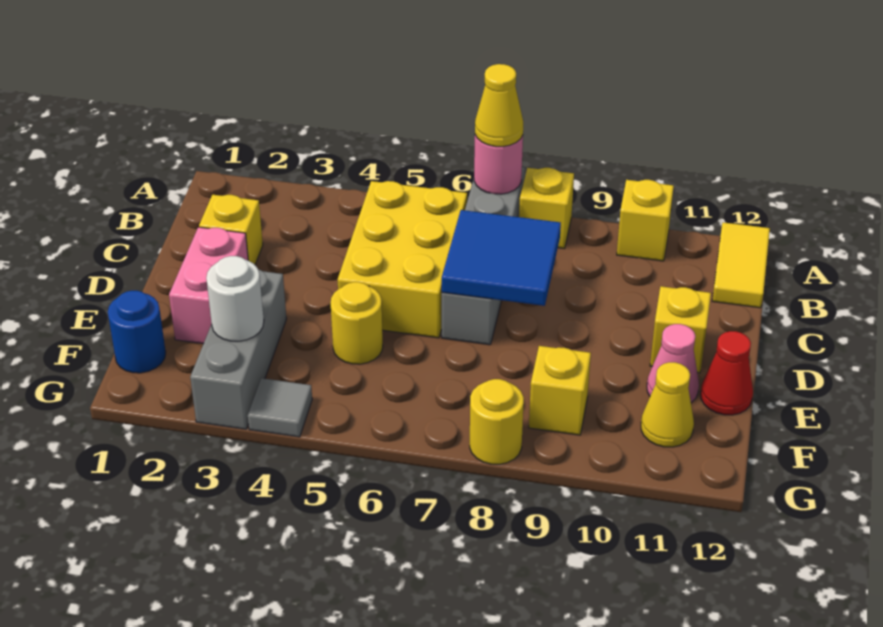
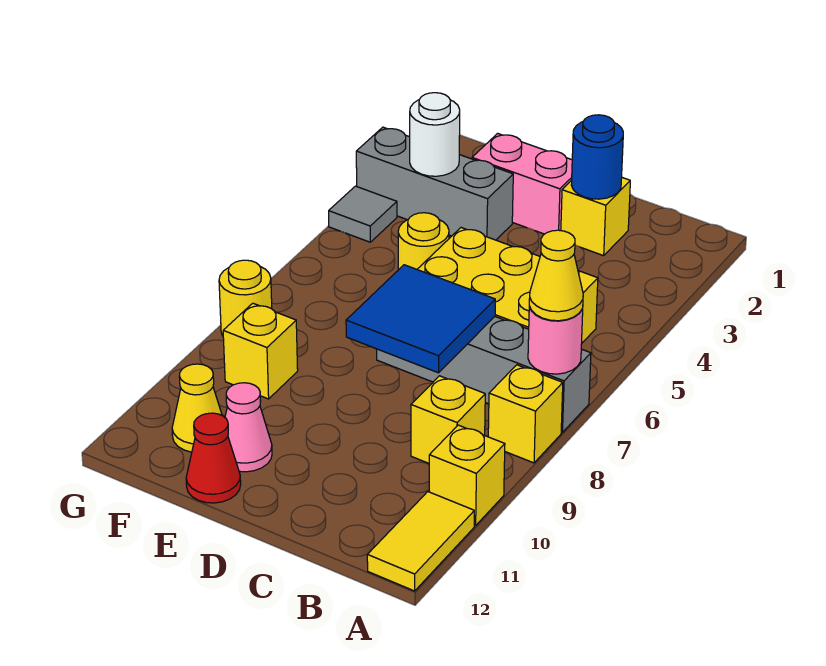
yellow tile A12:B12 level 1 -> yellow tile A11:A12 level 1
yellow brick D11 level 1 -> yellow brick B9 level 1
blue round brick F1 level 1 -> blue round brick C2 level 2

